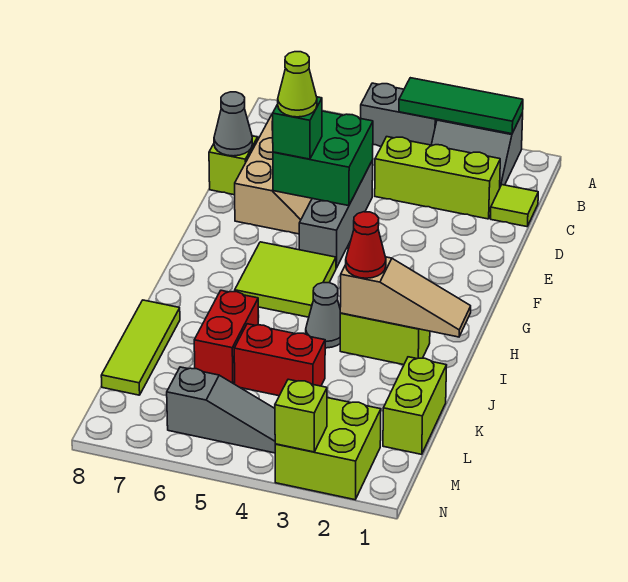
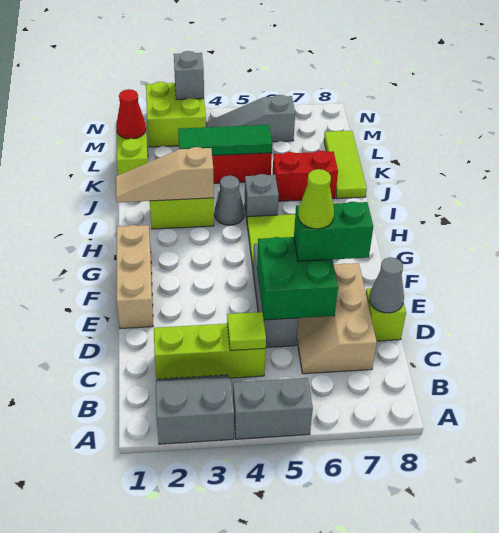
green tile A2:A4 level 2 -> green tile K3:K5 level 2
lime tile C1 level 1 -> lime tile C4 level 2
none -> tan brick E1:G1 level 1
green brick E6 level 3 -> green brick E6:E7 level 3
red cone I3 level 3 -> red cone L1 level 2
none -> grey brick I5 level 1
red brick J6:K6 level 1 -> red brick J6:J7 level 1
lime brick N3 level 2 -> grey brick N3 level 2

